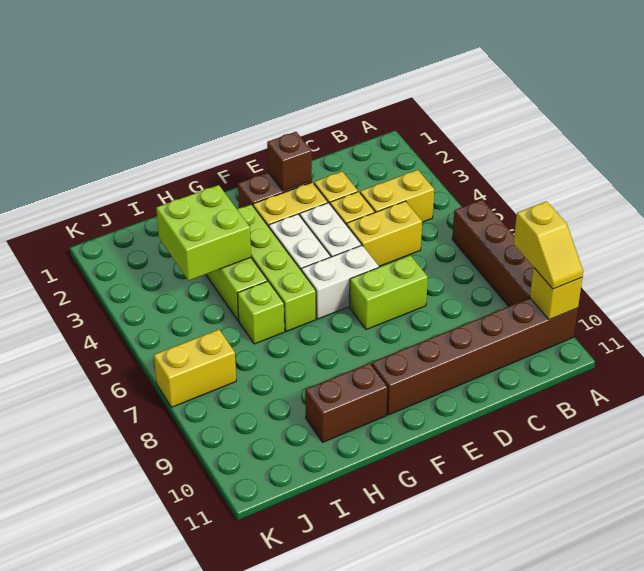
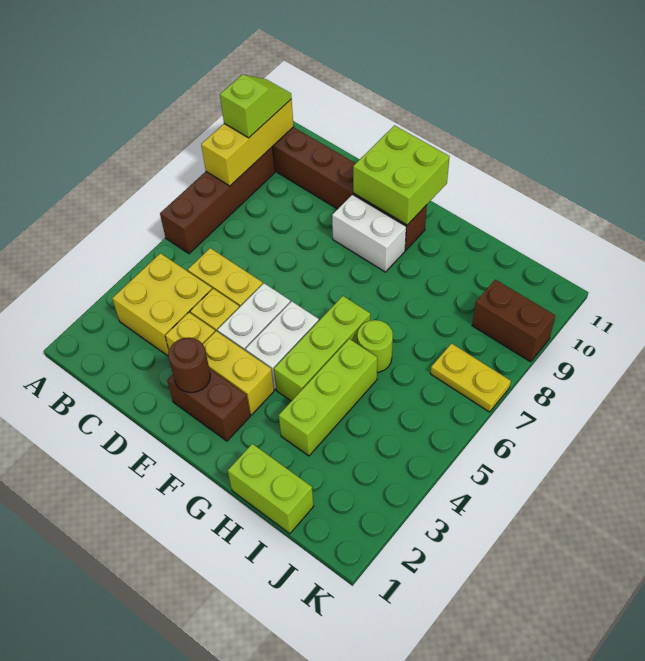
yellow slope A9:A10 level 3 top 9 -> lime slope A9:A10 level 3 top 9
yellow brick A10 level 2 -> yellow brick A8:A10 level 2
yellow brick B4:C4 level 1 -> yellow brick B3:C4 level 1
lime brick D7:E7 level 1 -> lime brick H1:I1 level 1
brown brick E2 level 2 -> brown round brick E2 level 2
white brick E6:F6 level 1 -> white brick E9:F9 level 1
lime brick G3:G6 level 1 -> lime brick G4:G6 level 1
brown brick G10:H10 level 1 -> brown brick J9:K9 level 1
lime brick H3:I4 level 2 -> lime brick E10:F11 level 2
lime brick H6 level 1 -> lime round brick H6 level 1
yellow brick J7:K7 level 1 -> yellow plate J7:K7 level 1

